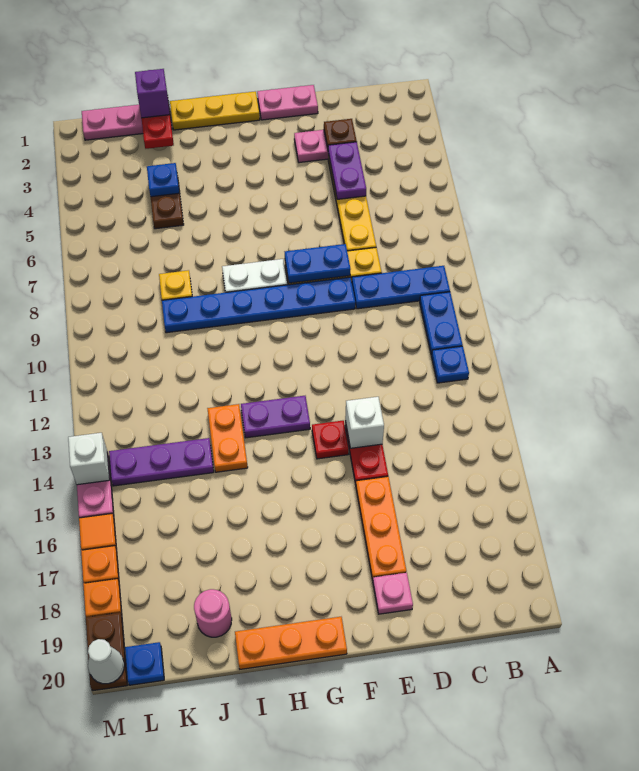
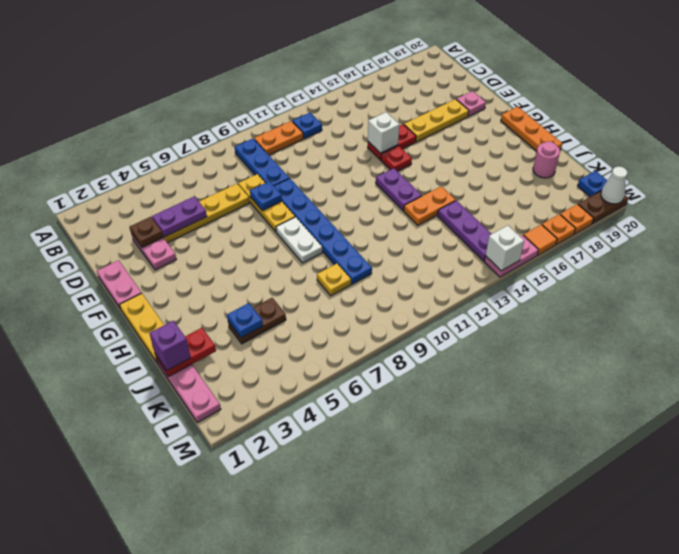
blue plate B10:B11 level 1 -> orange plate B10:B11 level 1
blue plate E8:F8 level 2 -> blue plate E8 level 2
orange plate E16:E18 level 1 -> yellow plate E16:E18 level 1

